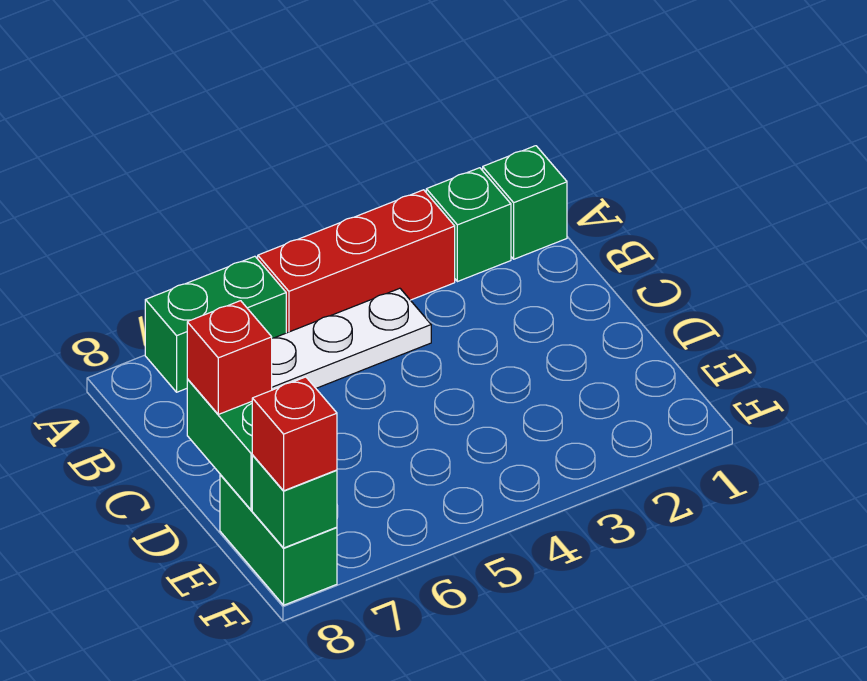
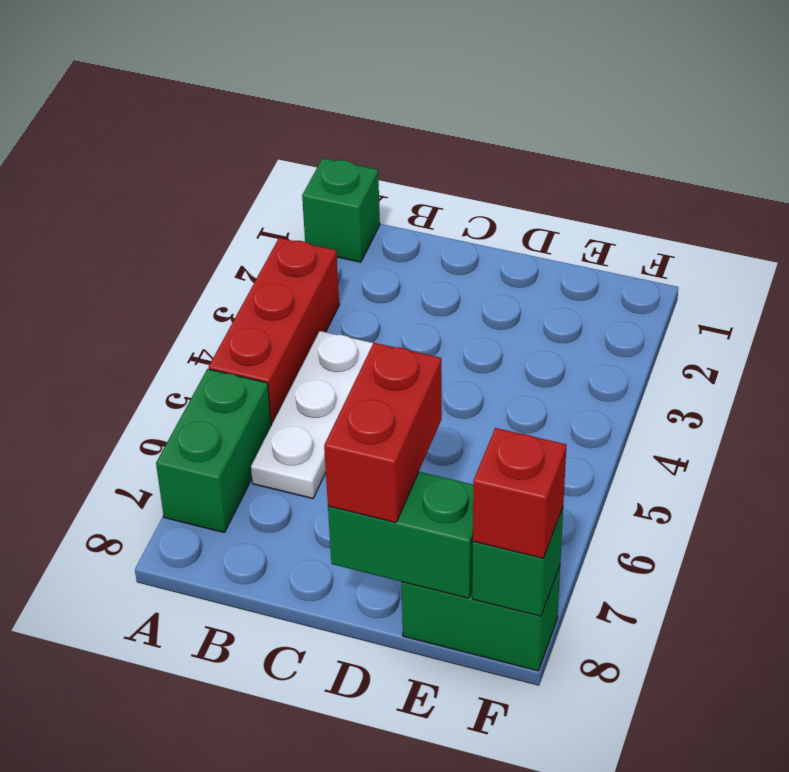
green brick A2 level 1 -> none
red brick D8 level 3 -> red brick D7:D8 level 3

